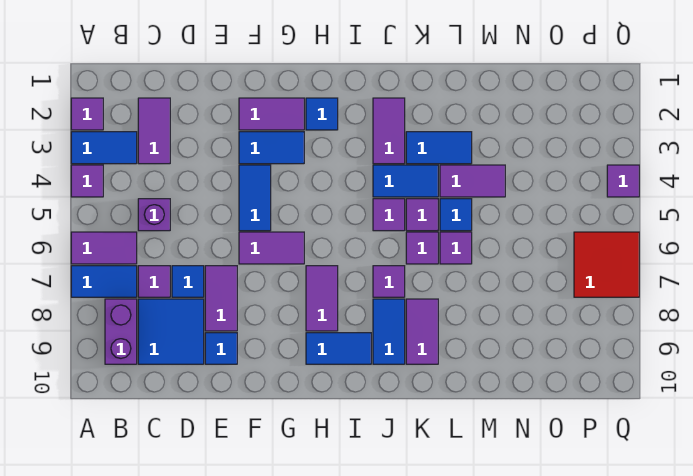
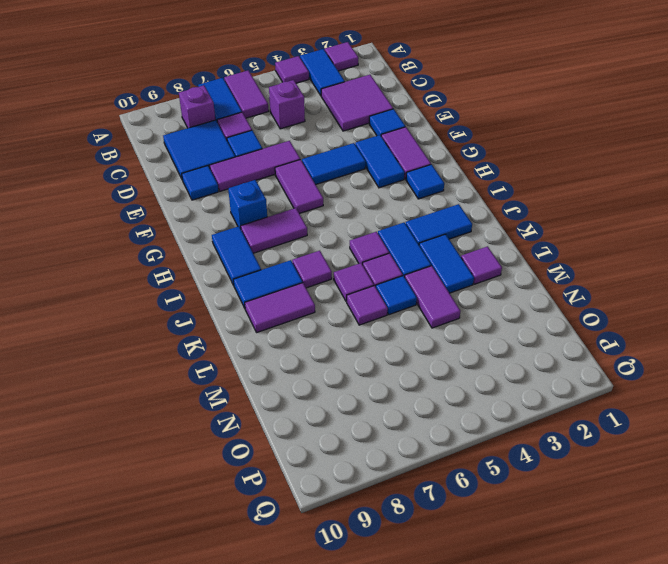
purple brick B8:B9 level 1 -> purple brick B8 level 1
purple tile C2:C3 level 1 -> purple tile C2:D3 level 1
none -> blue tile E2 level 1
purple tile E7:E8 level 1 -> purple tile E6:E8 level 1
none -> blue brick G8 level 1
purple tile J2:J3 level 1 -> blue tile J2:J3 level 1
red tile P6:Q7 level 1 -> none
purple tile Q4 level 1 -> purple tile L2 level 1

